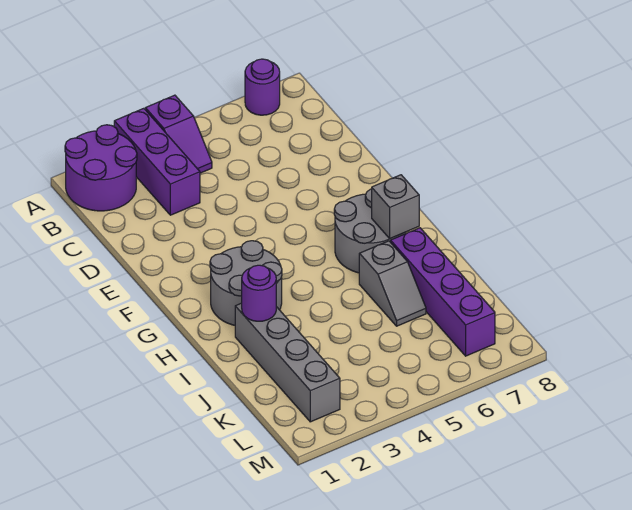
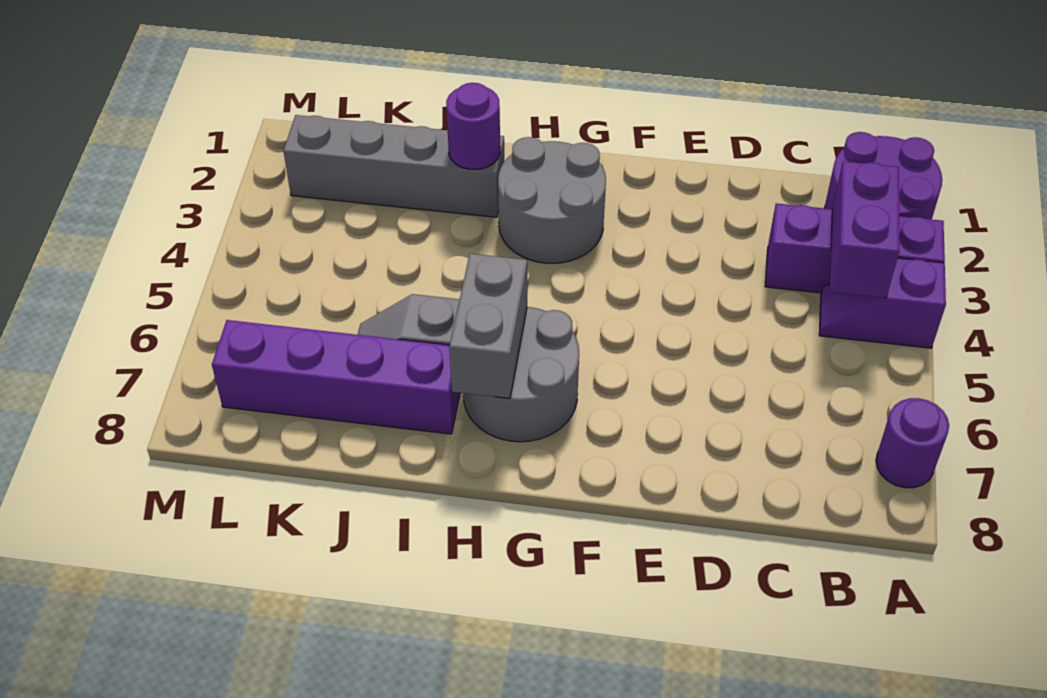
none -> purple brick B3:B4 level 2
grey brick H7 level 2 -> grey brick H6:H7 level 2

